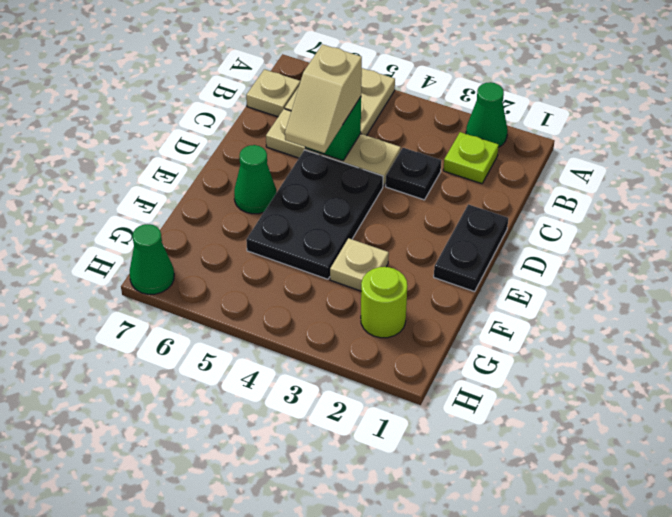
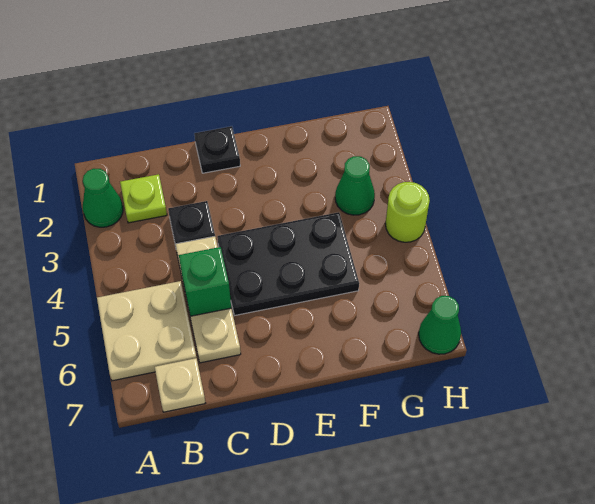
tan slope C5:D5 level 3 top C -> none
black plate D1:E1 level 1 -> black plate D1 level 1
green cone E6 level 1 -> green cone G3 level 1
tan plate F3 level 1 -> none
lime round brick G2 level 1 -> lime round brick H4 level 1

